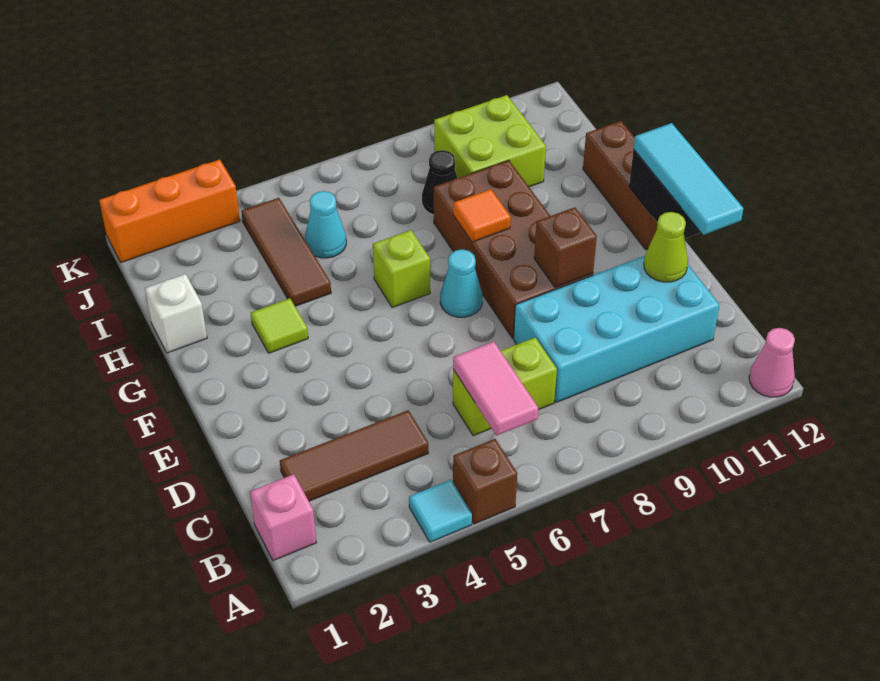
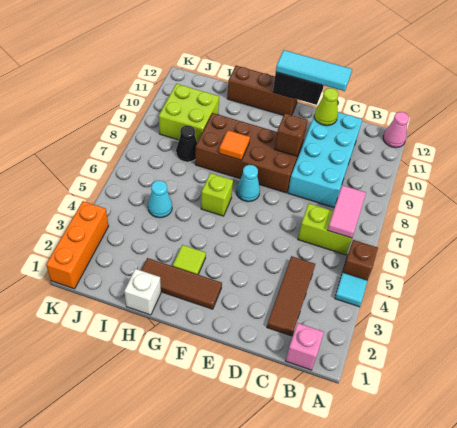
pink tile B6:C6 level 2 -> pink tile B6:B7 level 2
lime brick C6:C7 level 1 -> lime brick B6:C6 level 1
brown tile H4:J4 level 1 -> brown tile F2:H2 level 1

